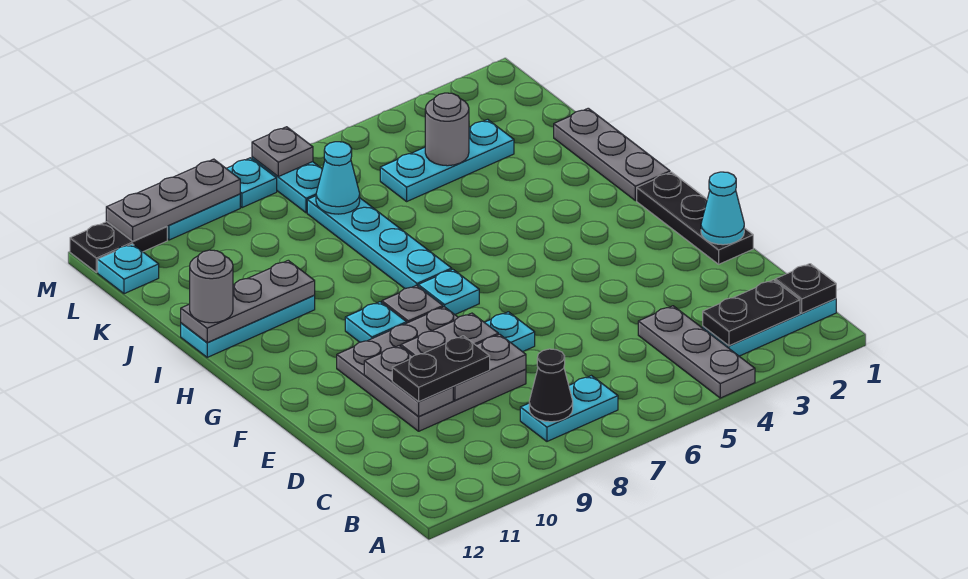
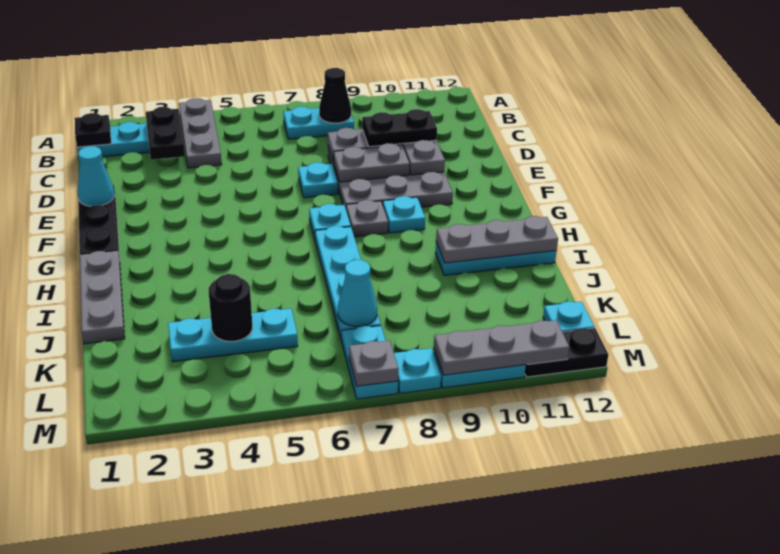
black plate B2:B3 level 2 -> black plate B3:C3 level 2
grey round brick I12 level 3 -> none
grey round brick K4 level 2 -> black round brick K4 level 2

